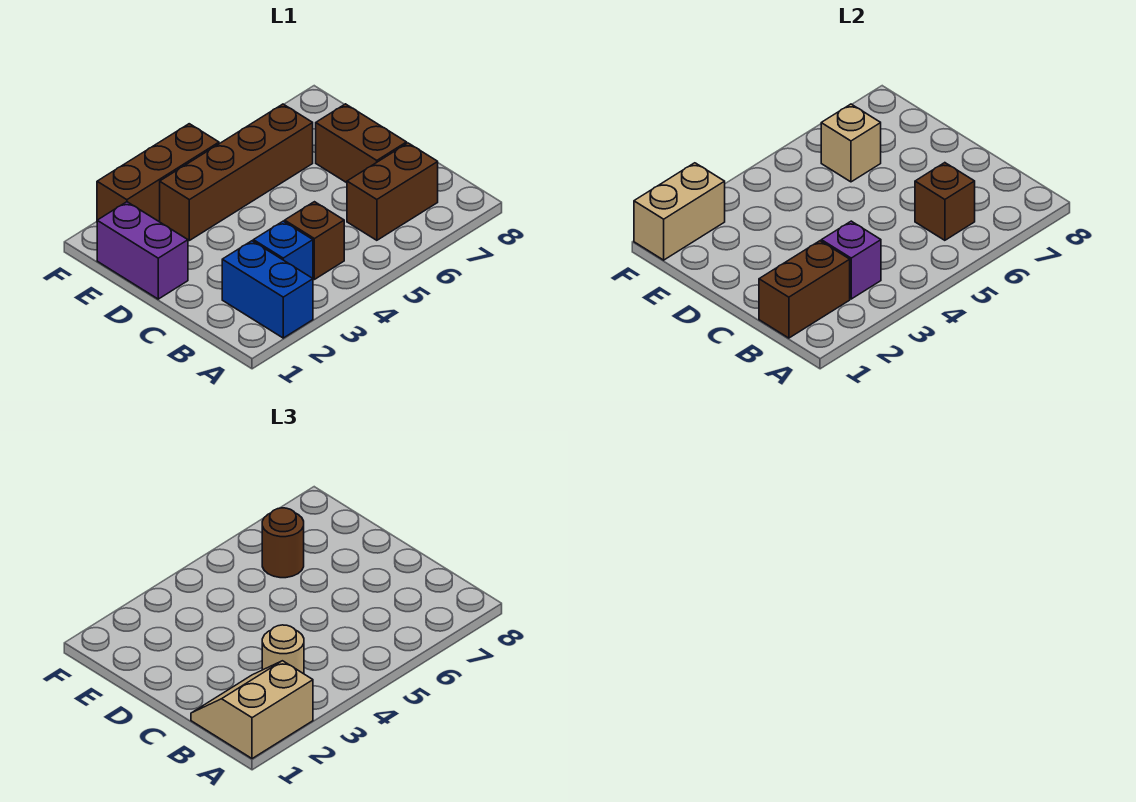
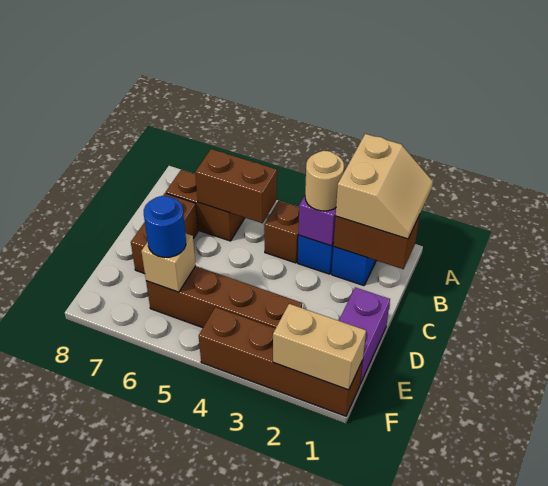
tan slope A1:B2 level 3 top A -> tan slope A1:B2 level 3 top 2
brown brick B6 level 2 -> brown brick B5:B6 level 2
brown round brick E6 level 3 -> blue round brick E6 level 3
brown brick F2:F4 level 1 -> brown brick F1:F4 level 1

